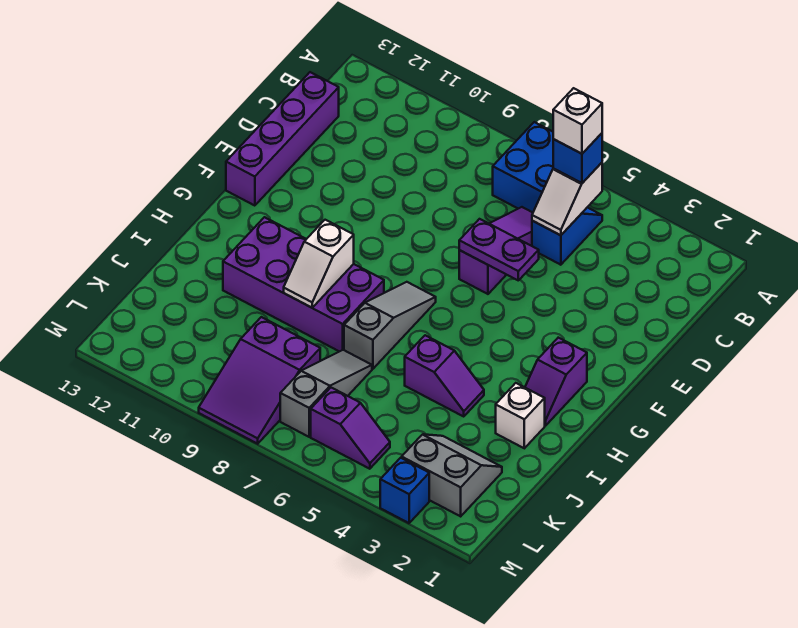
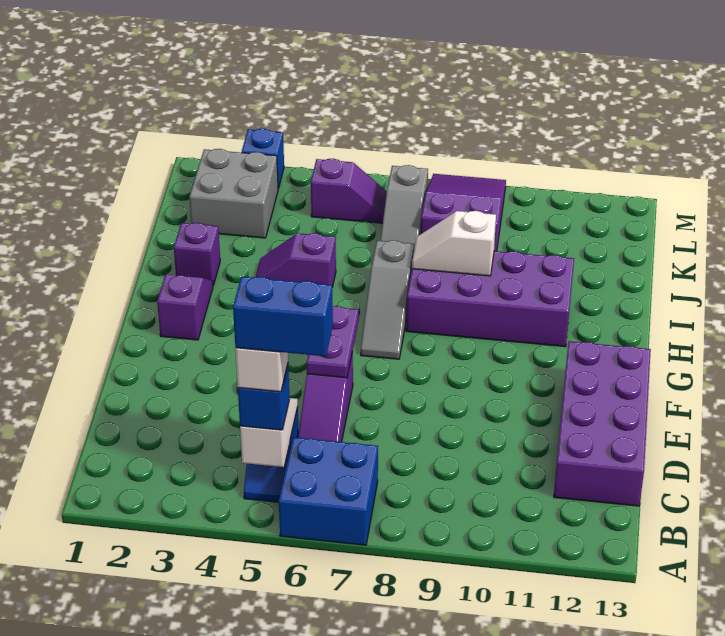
none -> blue brick B5:B6 level 5
purple brick C13:F13 level 1 -> purple brick C12:F13 level 1
purple plate E5:E6 level 2 -> purple plate E6:F6 level 2
white slope H9:I9 level 2 top H -> white slope I8:I9 level 2 top 9
white brick I2 level 1 -> purple brick I2 level 1
grey slope K2:L3 level 1 top L -> grey brick K2:L3 level 1
purple slope L5:L6 level 1 top 6 -> purple slope L5:L6 level 1 top 5

